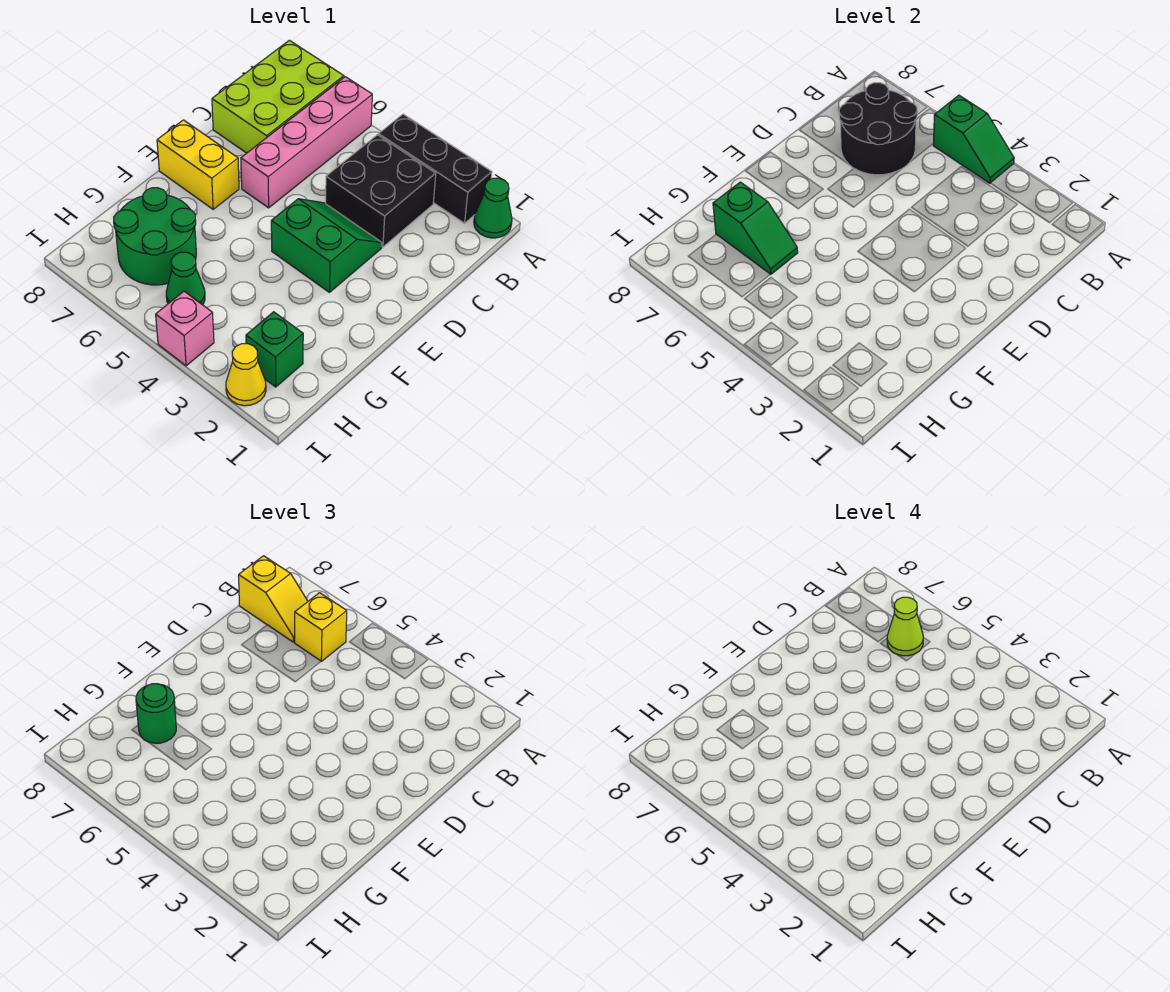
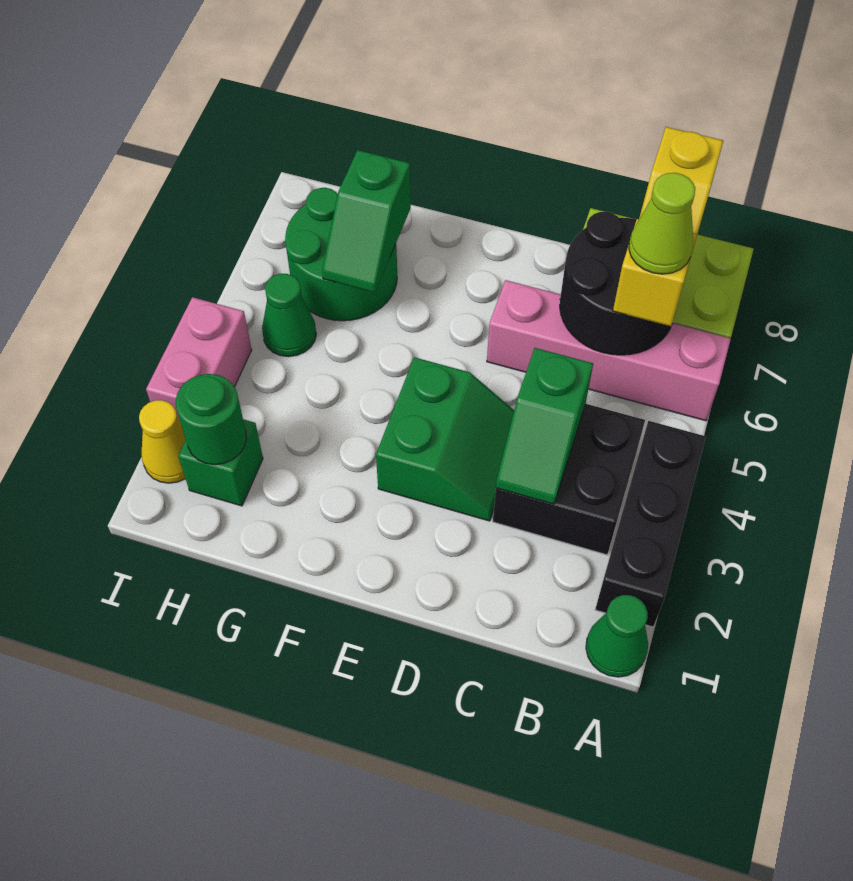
green slope A4:A5 level 2 top 5 -> green slope C3:C4 level 2 top 4
yellow brick E7:E8 level 1 -> none
green round brick G7 level 3 -> green round brick H2 level 2
pink brick I4 level 1 -> pink brick I3:I4 level 1

